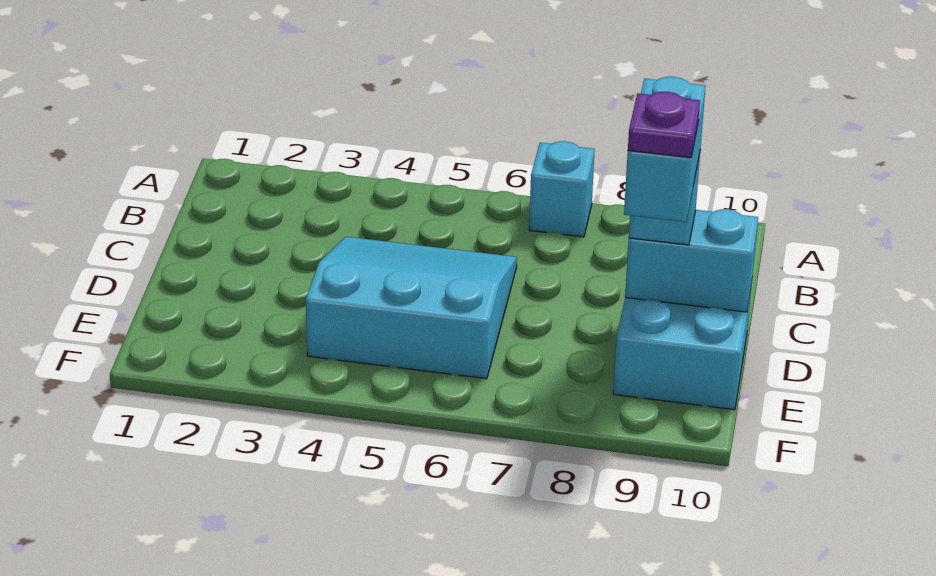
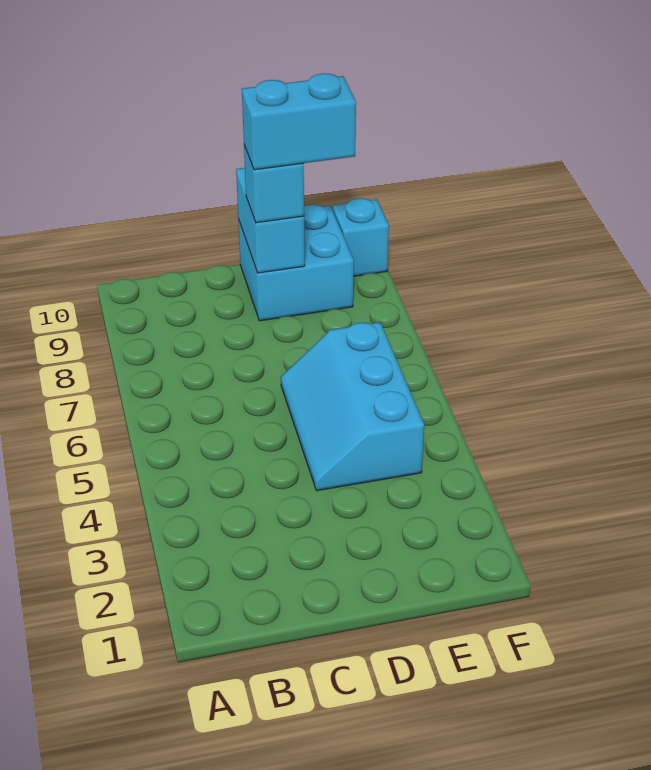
cyan brick A7 level 1 -> cyan brick F10 level 1
cyan slope C4:E6 level 1 top E -> cyan slope D4:E6 level 1 top E
purple plate E9 level 5 -> none

